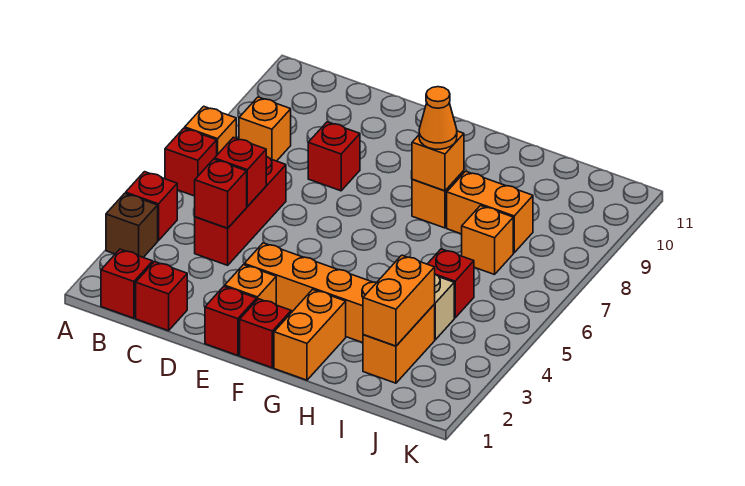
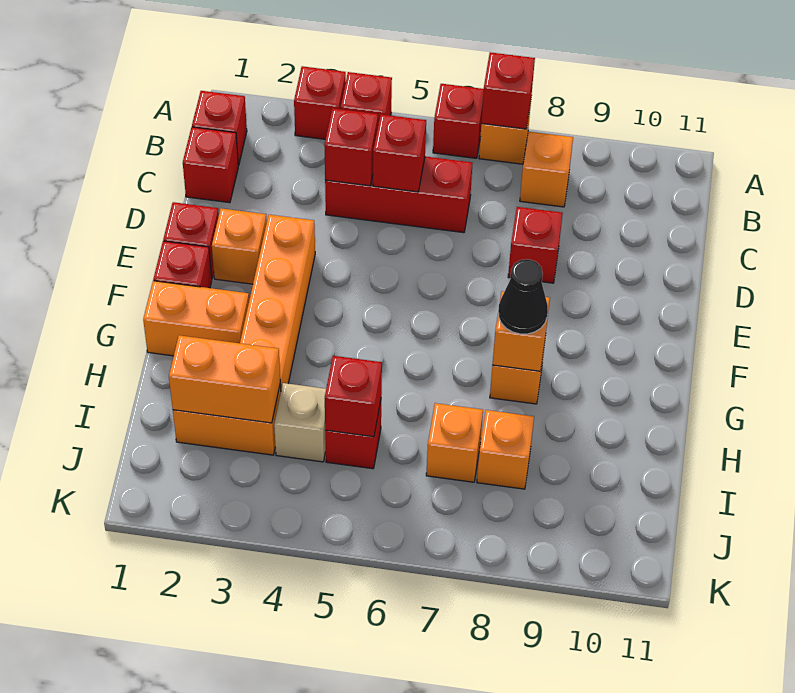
brown brick A3 level 1 -> red brick A3 level 1
none -> red brick A7 level 2
orange cone G8 level 3 -> black cone G8 level 3
orange brick H8:I8 level 1 -> orange brick I8 level 1
none -> red brick I5 level 2

